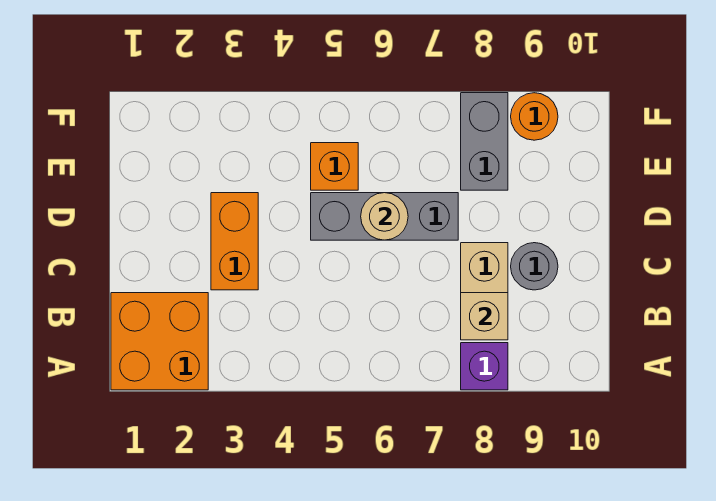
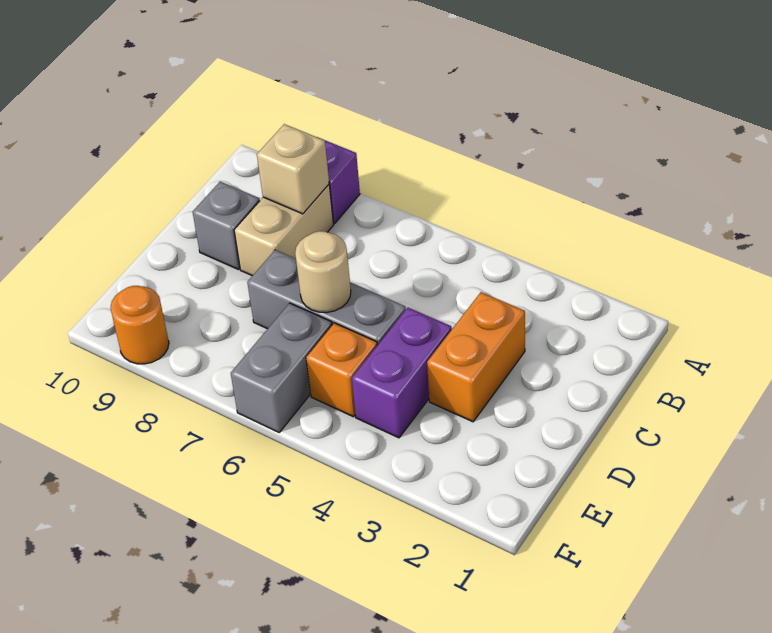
orange brick A1:B2 level 1 -> none
grey round brick C9 level 1 -> grey brick C9 level 1
none -> purple brick D4:E4 level 1
grey brick E8:F8 level 1 -> grey brick E6:F6 level 1

